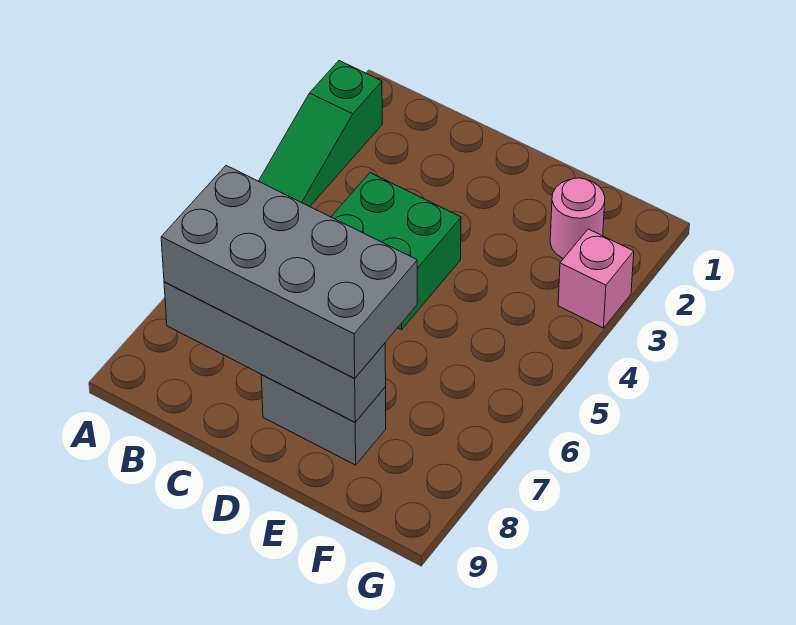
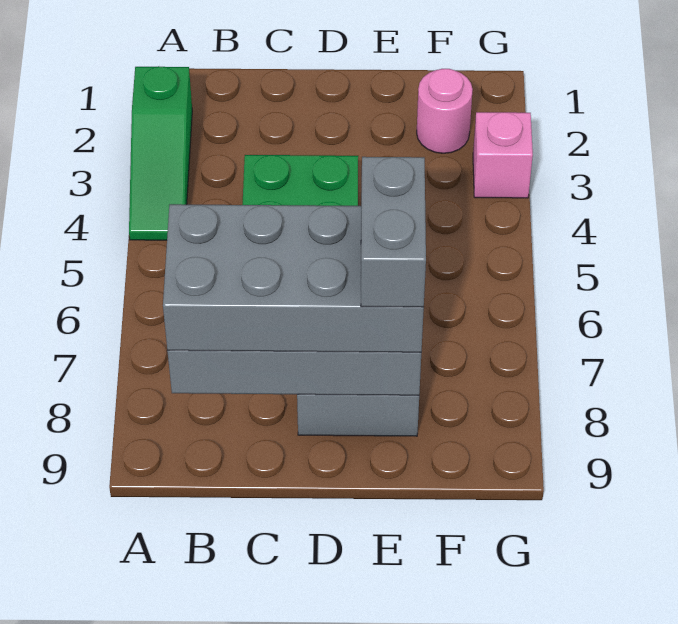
none -> grey brick E7:E8 level 4

